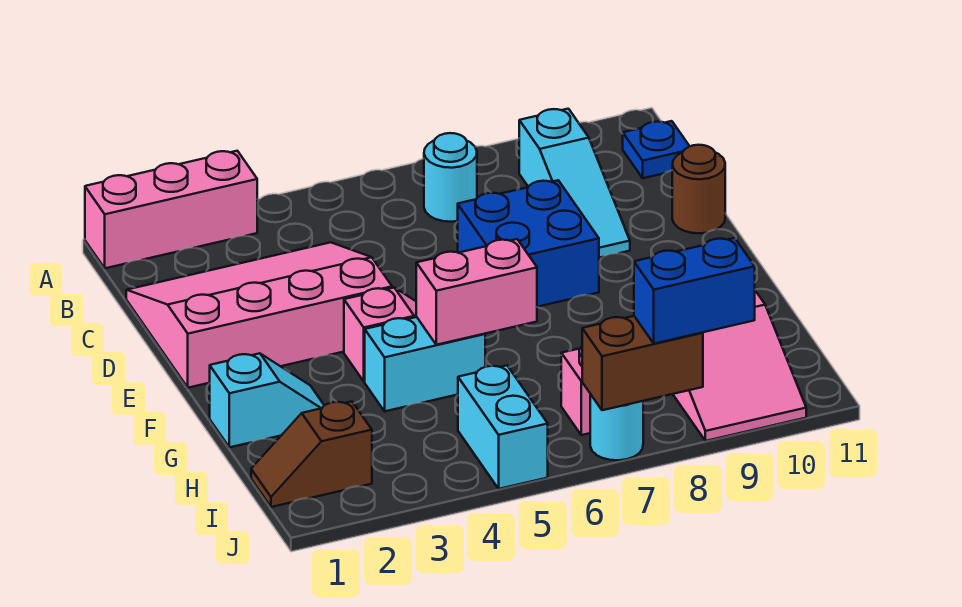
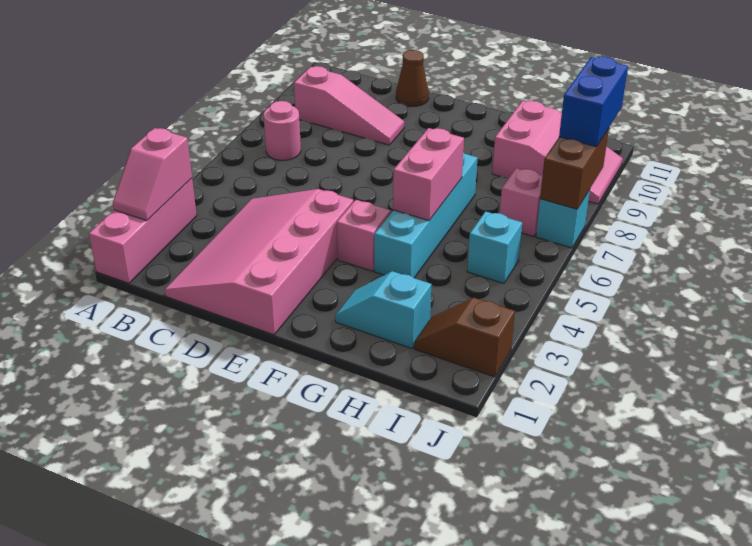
none -> pink slope A2:A3 level 2 top 3
cyan round brick B7 level 1 -> pink round brick B7 level 1
cyan slope B9:D9 level 1 top B -> pink slope B9:D9 level 1 top B
blue plate B11 level 1 -> none
blue brick D7:E8 level 1 -> none
brown round brick D11 level 1 -> brown cone D11 level 1
cyan slope G1:G2 level 1 top 1 -> cyan slope G2:H2 level 1 top H
cyan brick G4:G5 level 1 -> cyan brick G4:G7 level 1
brown slope I1:I2 level 1 top 2 -> brown slope I2:J2 level 1 top J
cyan brick I5:J5 level 1 -> cyan brick I5 level 1
cyan round brick J7 level 1 -> cyan brick J7 level 1

